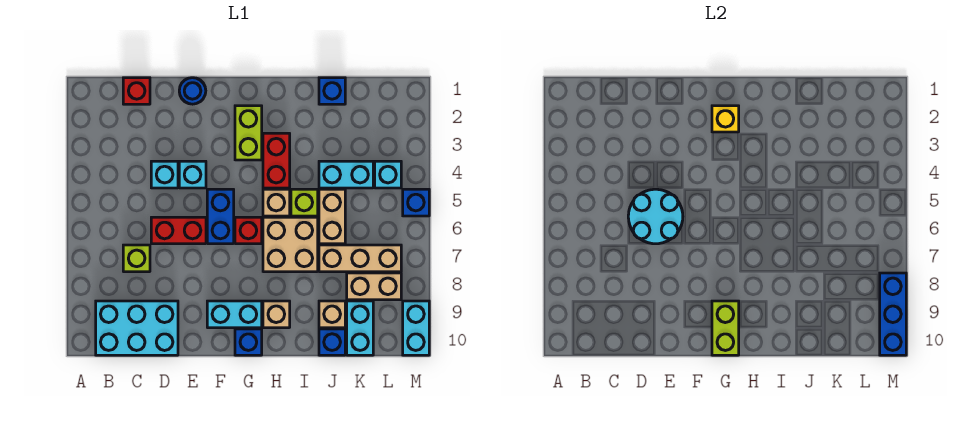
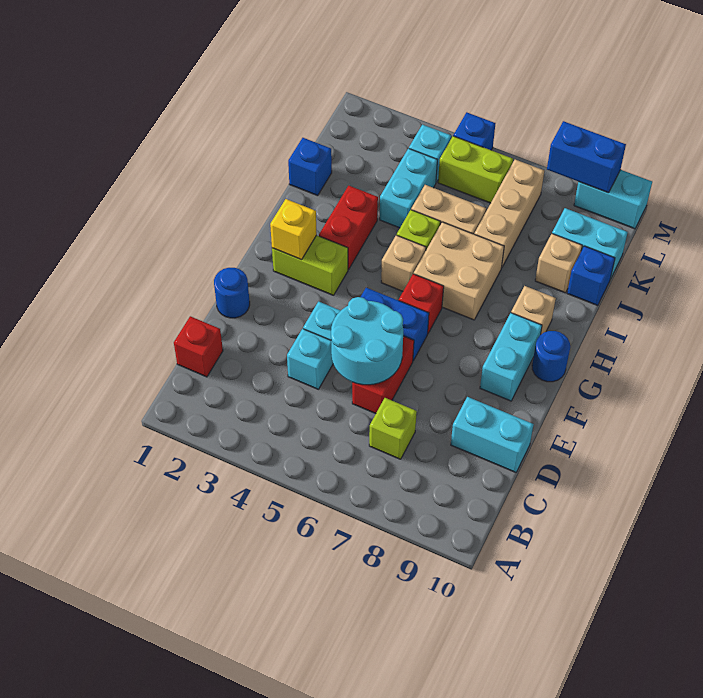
cyan brick B9:D10 level 1 -> cyan brick D9:D10 level 1
lime brick G9:G10 level 2 -> lime brick L5:L6 level 1
blue brick G10 level 1 -> blue round brick G10 level 1
red brick H3:H4 level 1 -> red brick H3:I3 level 1
tan brick K8:L8 level 1 -> none
blue brick M8:M10 level 2 -> blue brick M8:M9 level 2

